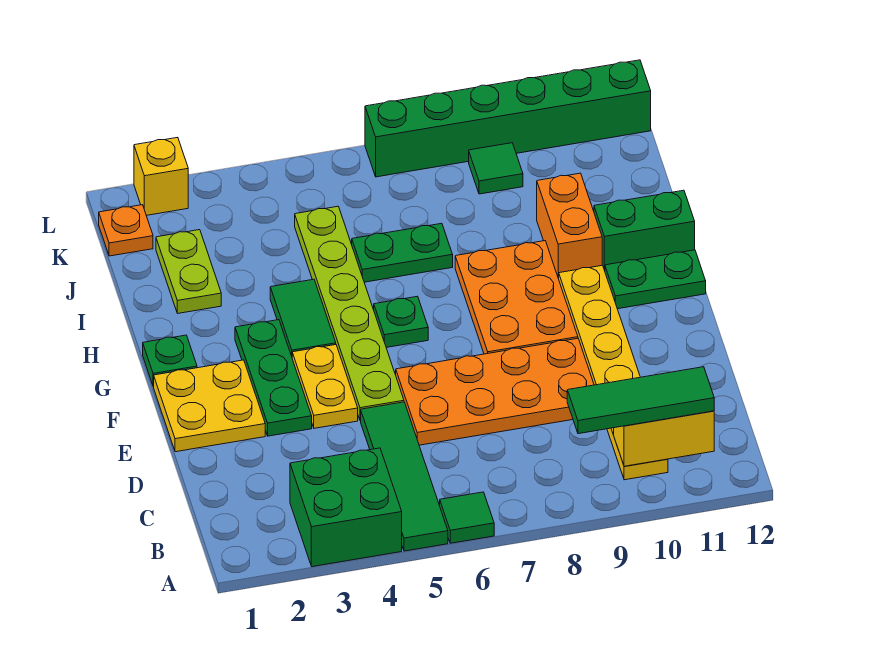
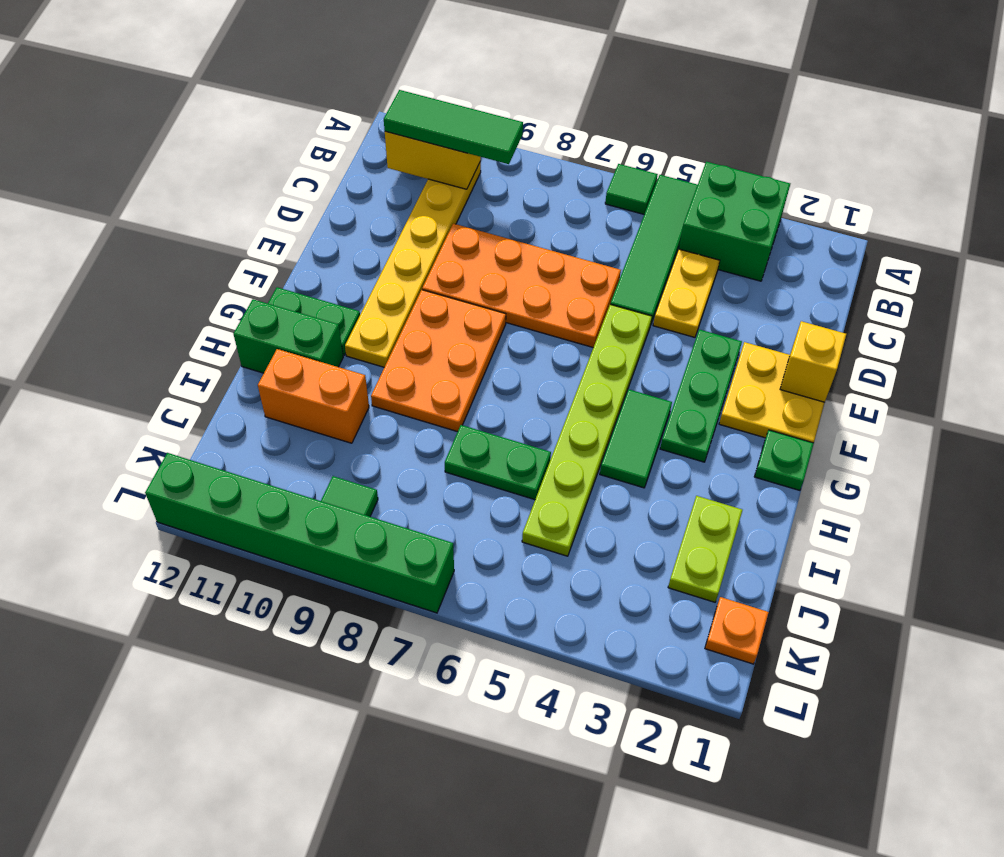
yellow plate E4:F4 level 1 -> yellow plate C4:D4 level 1
green plate G6 level 1 -> none
orange brick H10:I10 level 1 -> orange brick I10:I11 level 1
yellow brick L2 level 1 -> yellow brick E1 level 2

